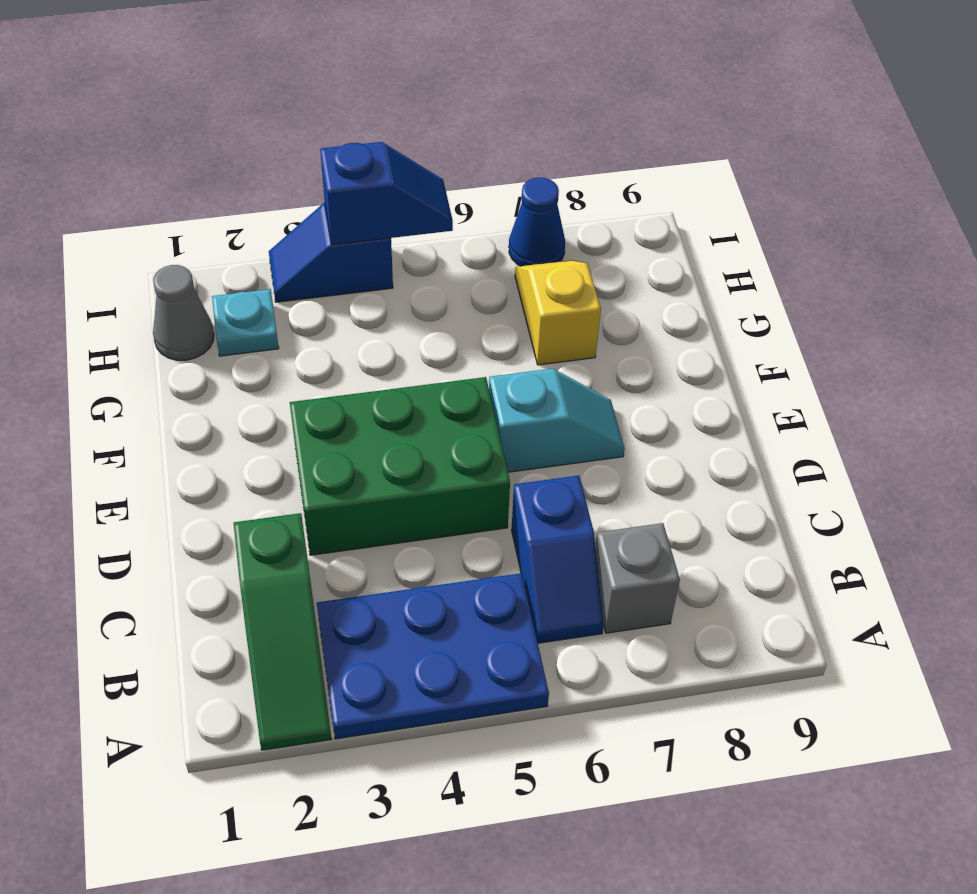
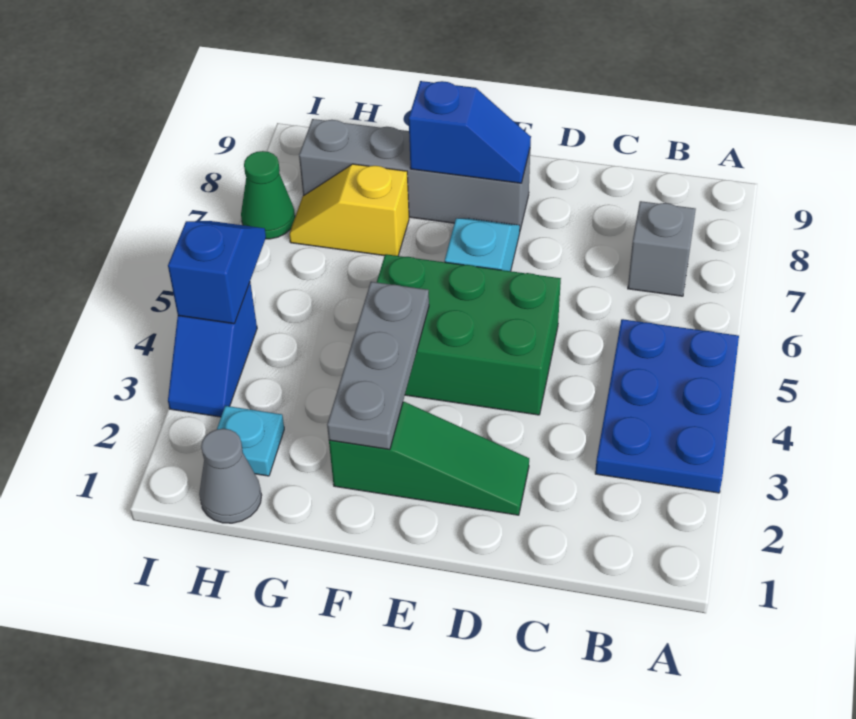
green slope A2:C2 level 1 top C -> green slope D2:F2 level 1 top F
blue slope B6:C6 level 1 top C -> blue slope E8:F8 level 2 top F
green brick D3:E5 level 1 -> green brick D4:F5 level 1
none -> grey brick E8:H8 level 1
none -> grey plate F2:F4 level 2
blue cone I7 level 1 -> green cone I7 level 1

